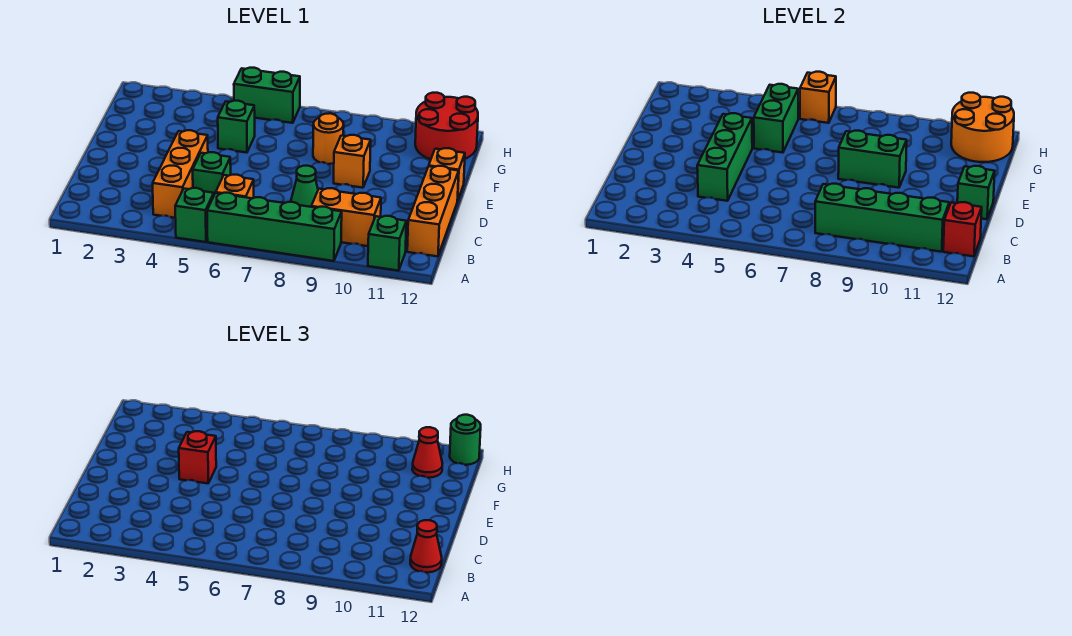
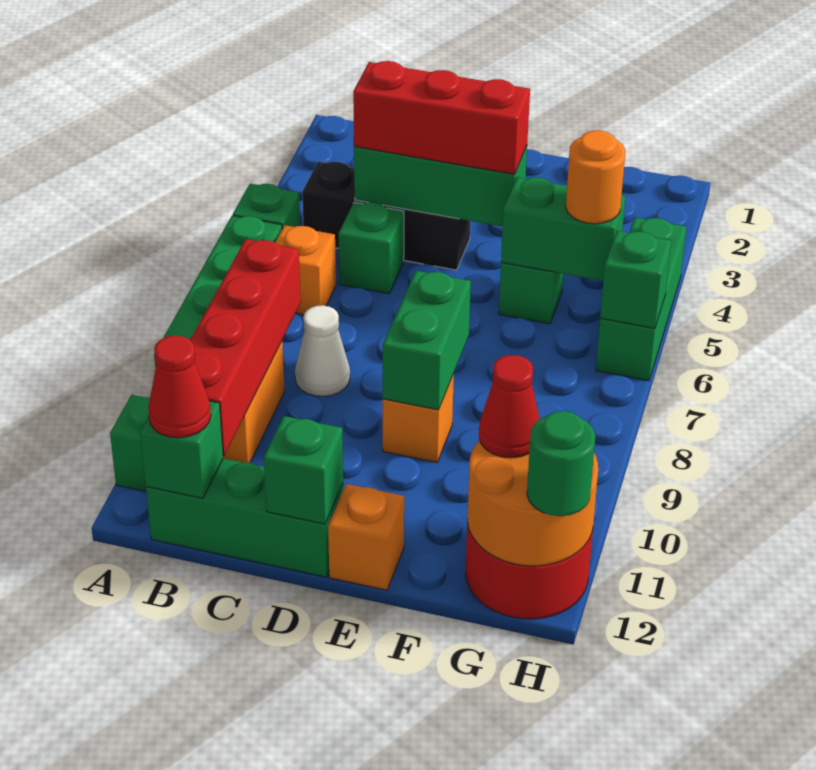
orange brick B4:D4 level 1 -> black brick B4:D4 level 1
green brick B8:B11 level 2 -> red brick B8:B11 level 2
orange brick B12:D12 level 1 -> green brick B12:D12 level 1
red brick B12 level 2 -> green brick B12 level 2
green cone C8 level 1 -> white cone C8 level 1
red brick E4 level 3 -> red brick C4:E4 level 3
orange round brick F8 level 1 -> orange round brick G5 level 3
green brick H5:H6 level 1 -> green brick H4:H6 level 1
orange brick H6 level 2 -> green brick H6 level 2

